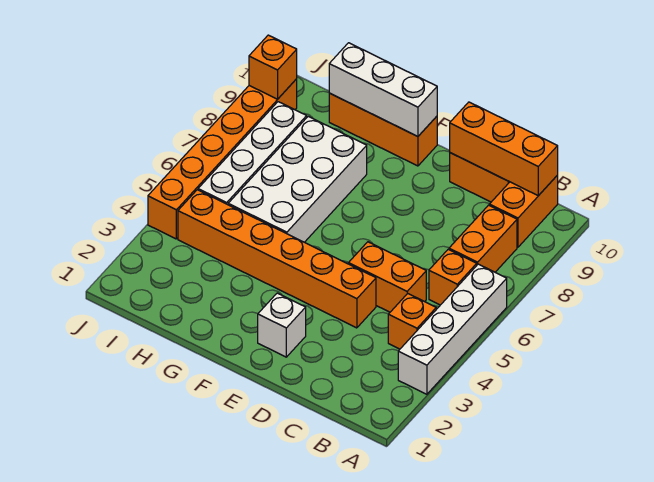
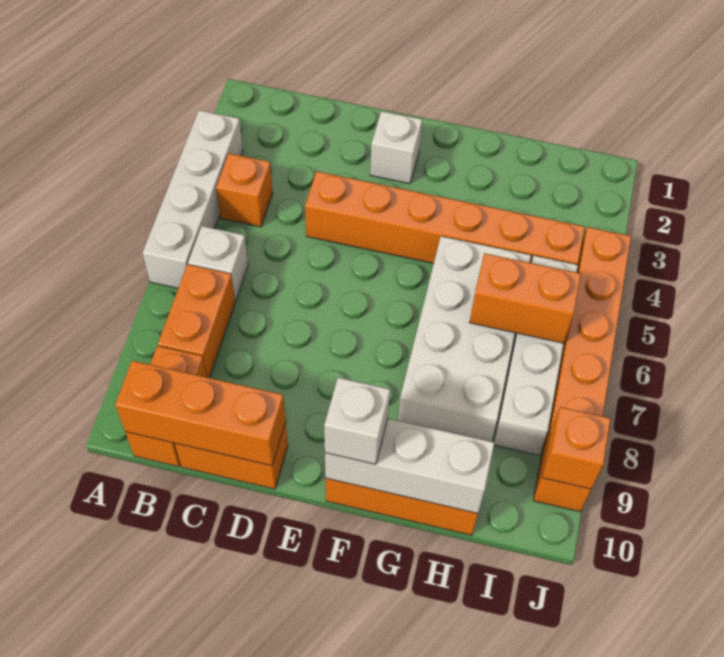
orange brick B6 level 1 -> white brick B6 level 1
orange brick C5:D5 level 1 -> orange brick H6:I6 level 2
none -> white brick F10 level 3

